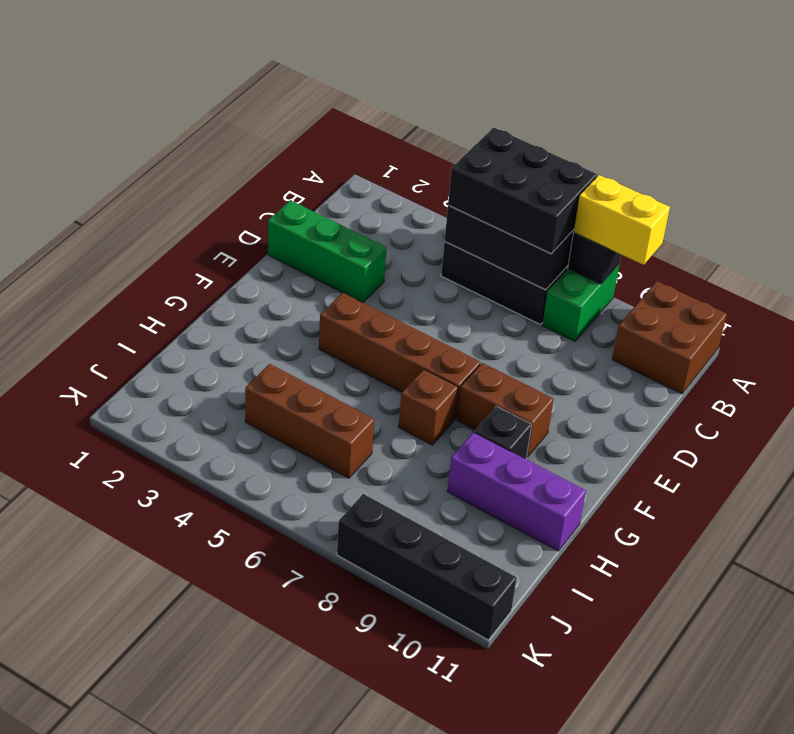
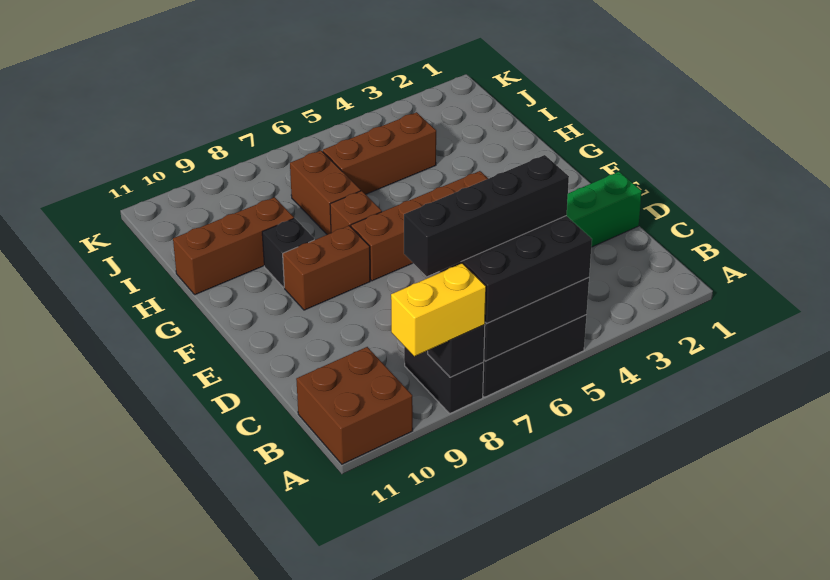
green brick A8:B8 level 1 -> black brick A8:B8 level 1
none -> brown brick H7:I7 level 1
purple brick H9:H11 level 1 -> brown brick H9:H11 level 1
black brick K8:K11 level 1 -> black brick B5:B8 level 4

